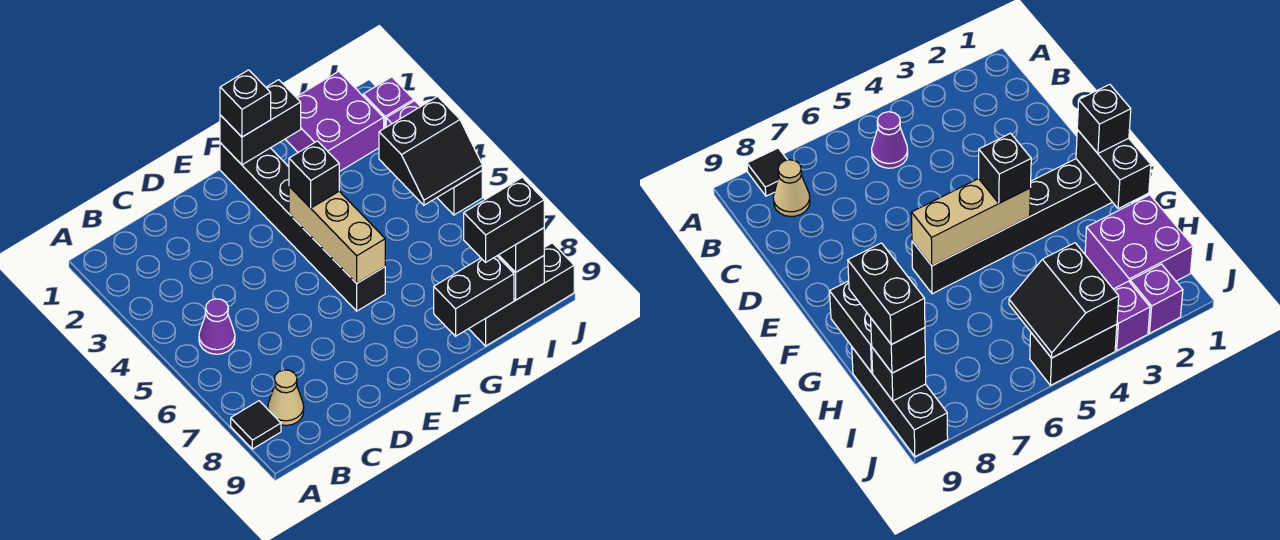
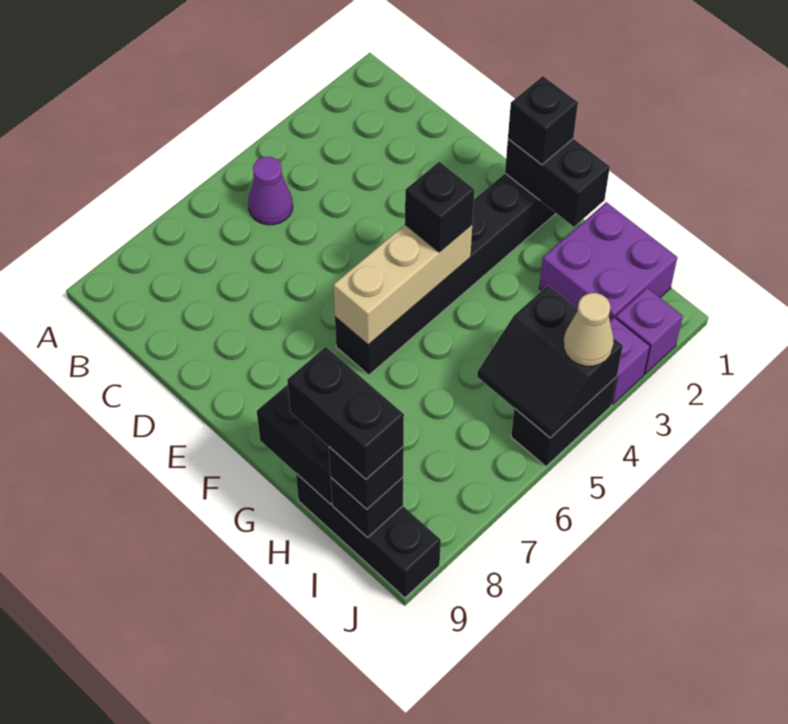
black tile A8 level 1 -> none
tan cone B8 level 1 -> tan cone J4 level 3

